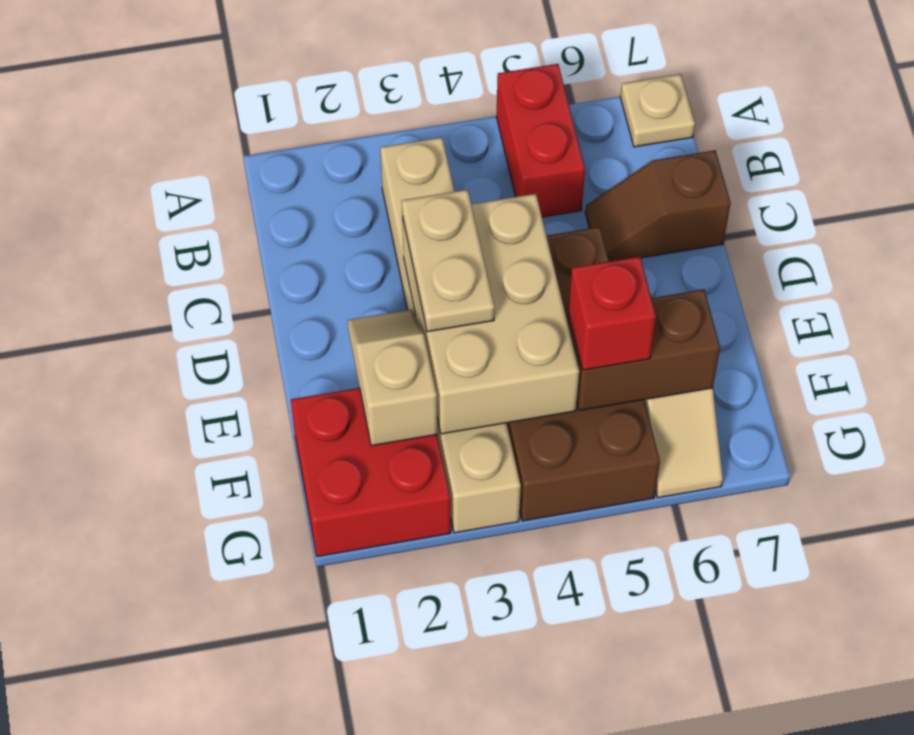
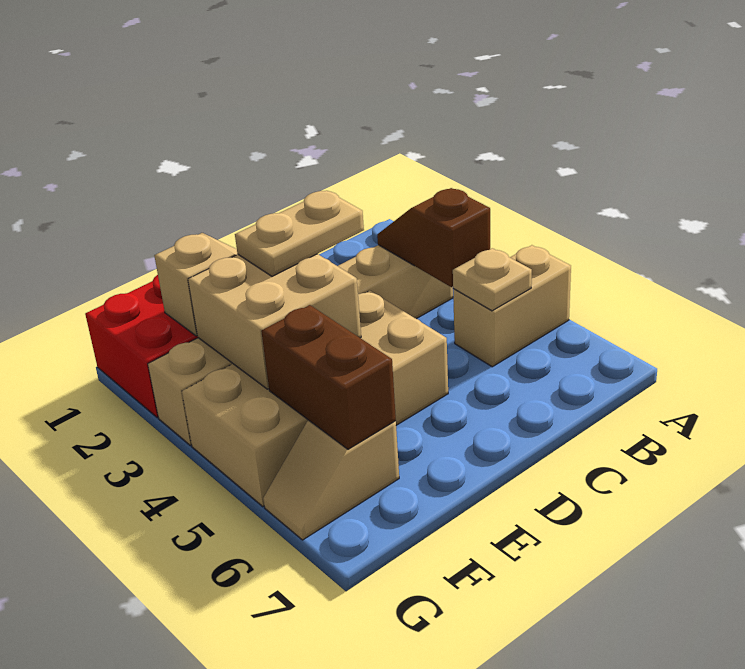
red brick A5:B5 level 1 -> tan brick A5:B5 level 1
tan plate A7 level 1 -> tan plate B5 level 2
brown slope C6:C7 level 1 top 7 -> brown slope B3:B4 level 2 top 4
tan brick D3:F4 level 2 -> tan brick E3:F4 level 2
brown brick D4:G5 level 1 -> tan brick D4:G5 level 1
red brick F5 level 3 -> none

